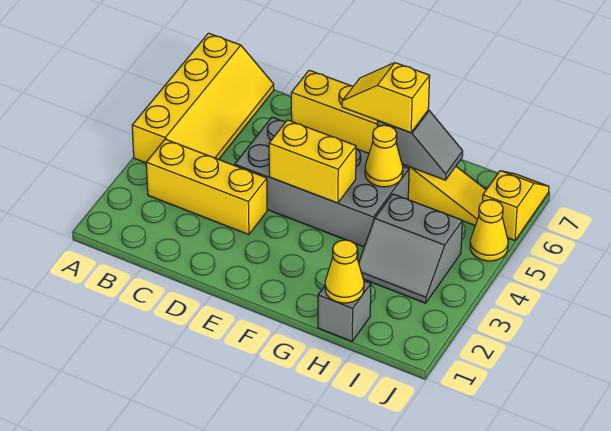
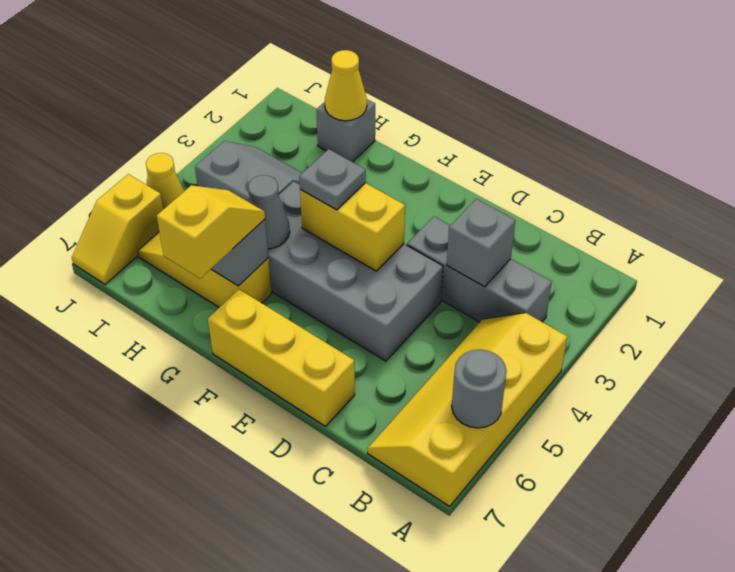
none -> grey round brick A6 level 2
yellow brick B3:D3 level 1 -> grey brick B3:D3 level 1
none -> grey brick C3 level 2
none -> grey plate F4 level 3
yellow slope F6:G6 level 3 top G -> yellow slope G6:G7 level 3 top 7
yellow cone G5 level 2 -> grey cone G5 level 2

